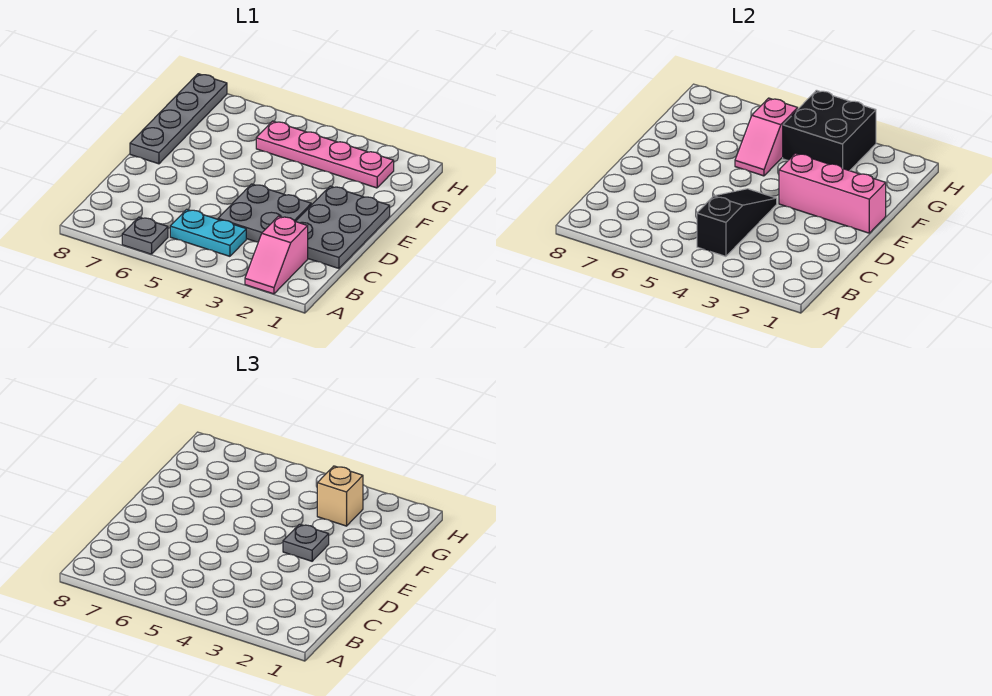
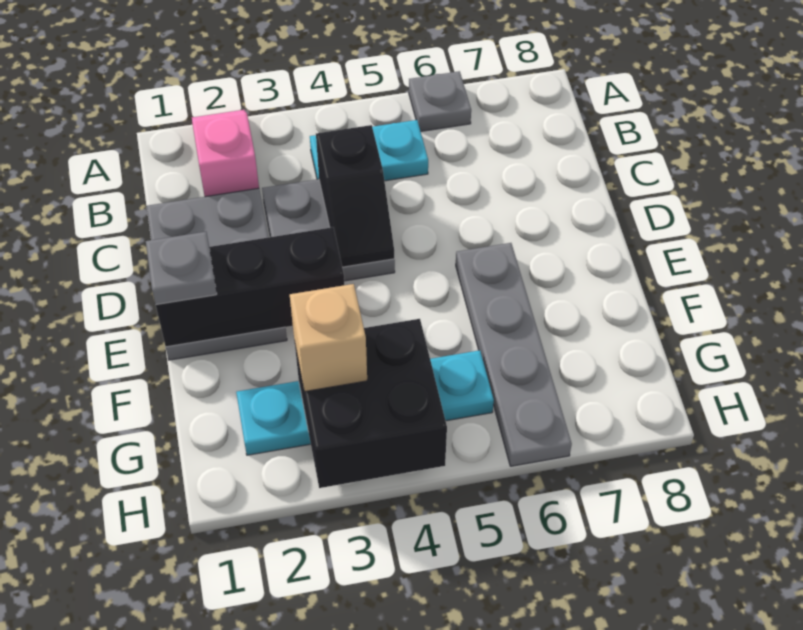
black slope B4:D4 level 2 top B -> black slope C4:D4 level 2 top C
pink brick E1:E3 level 2 -> black brick E1:E3 level 2
grey plate E3 level 3 -> grey plate E1 level 3
grey plate E8:H8 level 1 -> grey plate E6:H6 level 1
pink slope F5:G5 level 2 top G -> none
pink plate G2:G5 level 1 -> cyan plate G2:G5 level 1

